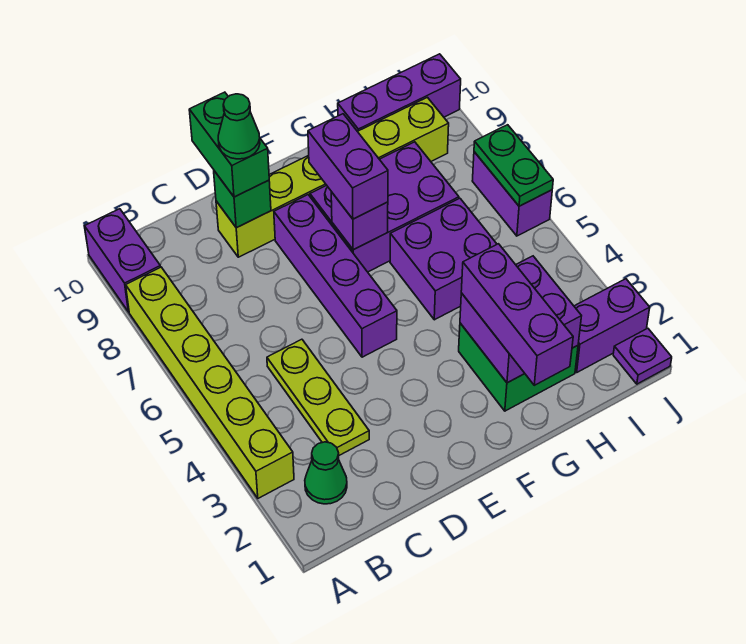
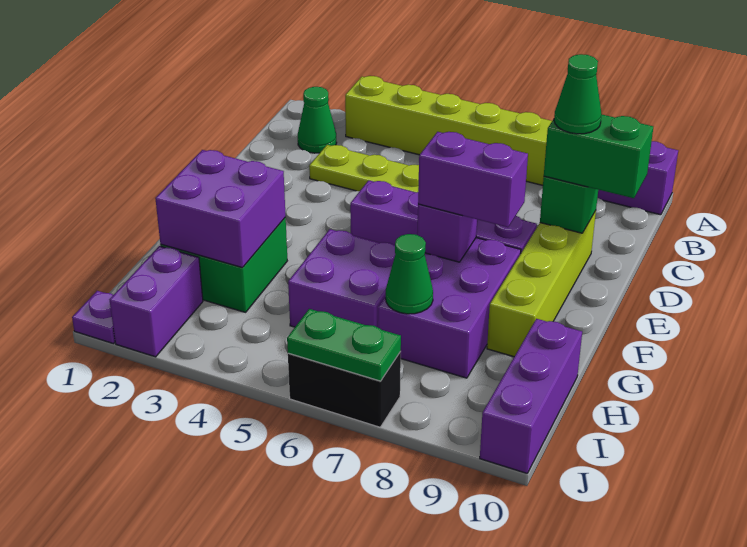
lime brick D9:I9 level 1 -> lime brick D9:G9 level 1
purple brick G1:G3 level 3 -> none
none -> green cone H7 level 2
purple brick J6:J7 level 1 -> black brick J6:J7 level 1

